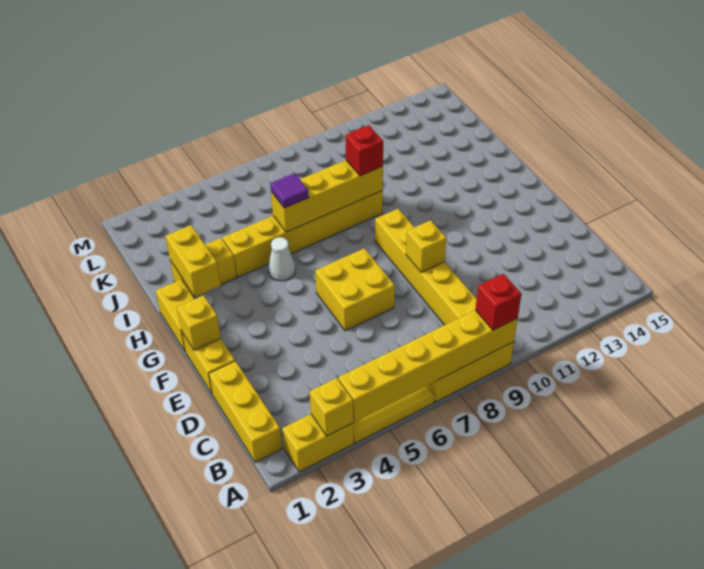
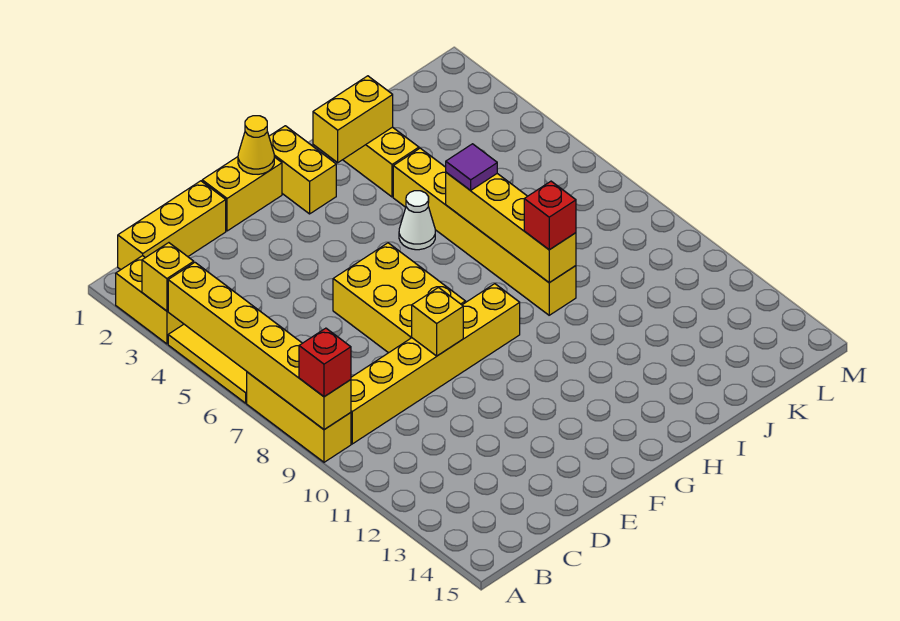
yellow brick E6:F7 level 1 -> yellow brick E6:F8 level 1
yellow brick F1 level 2 -> yellow cone F1 level 2
yellow brick G1:H1 level 1 -> yellow brick G1:G2 level 1

